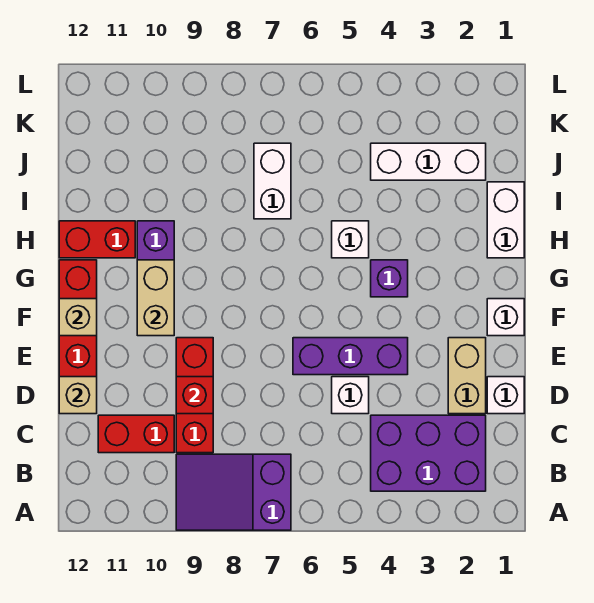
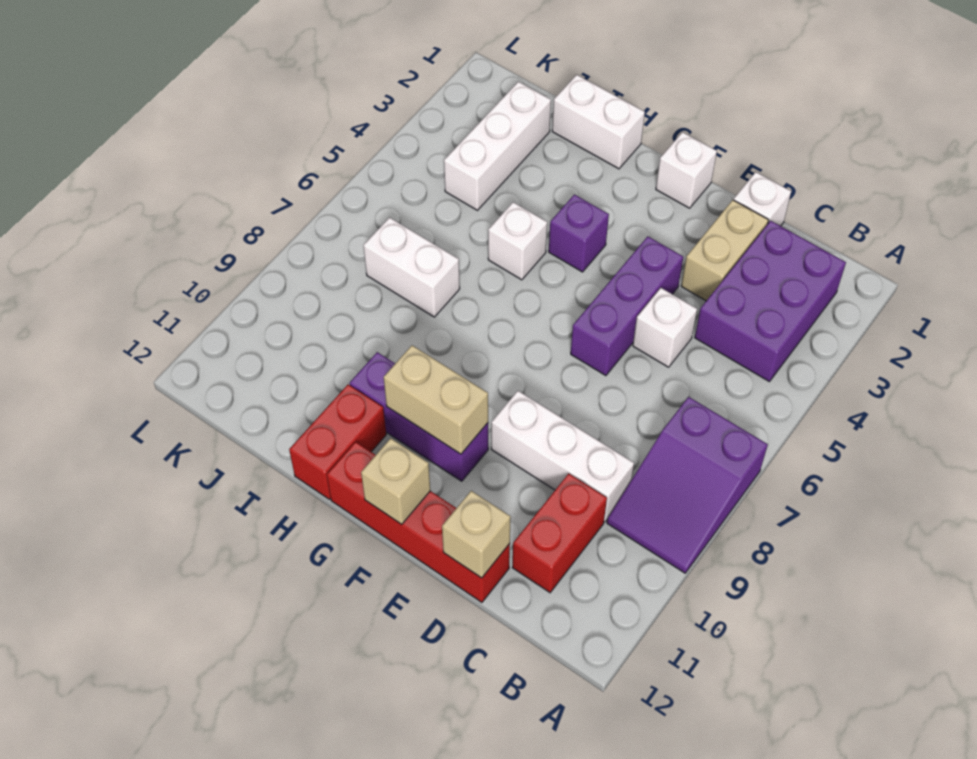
red brick C9:E9 level 1 -> white brick C9:E9 level 1
tan brick D2:E2 level 1 -> tan brick D2:D3 level 1
red brick D9 level 2 -> none

